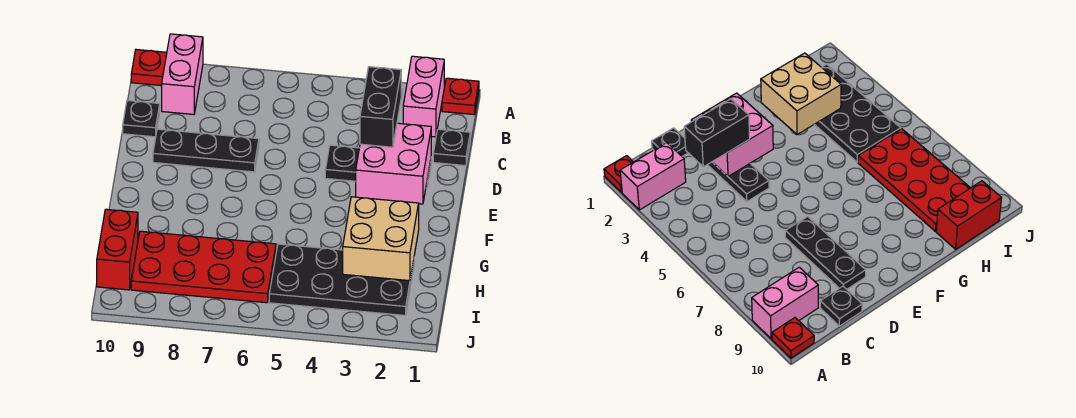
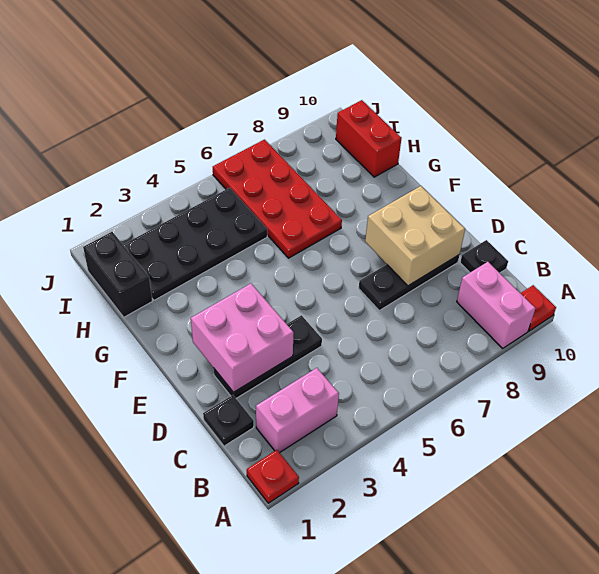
pink brick A2:B2 level 1 -> pink brick B2:B3 level 1
black brick C3:D3 level 3 -> black brick H1:I1 level 1
tan brick G2:H3 level 2 -> tan brick D8:E9 level 2
red plate H6:I9 level 1 -> red plate G6:J7 level 1

